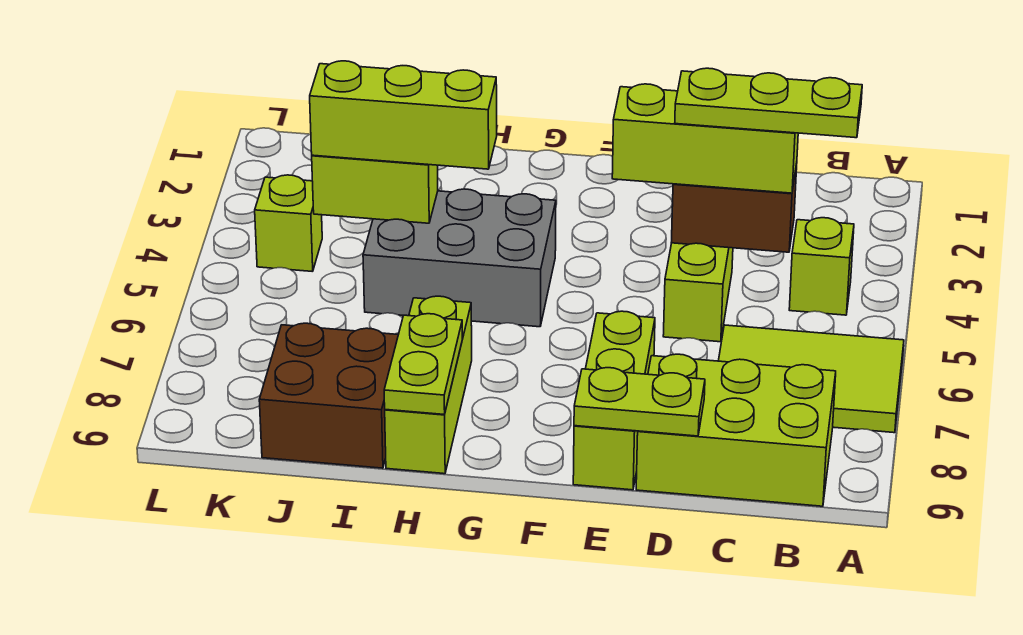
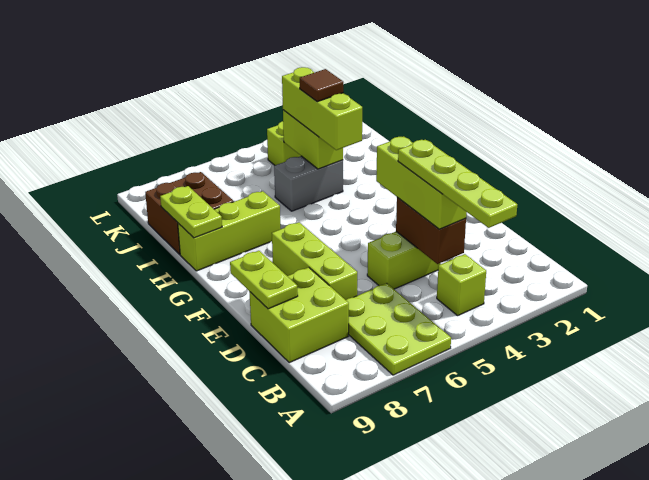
lime tile A6:C7 level 1 -> lime plate A6:C7 level 1
lime plate B4:D4 level 4 -> lime plate A4:D4 level 4
lime brick B8:D9 level 1 -> lime brick C8:D9 level 1
lime brick E7:E9 level 1 -> lime brick D7:F7 level 1
grey brick G4:I5 level 1 -> grey brick I4:I5 level 1
lime plate H8:H9 level 2 -> lime plate H9:I9 level 2
none -> brown tile I4 level 4

